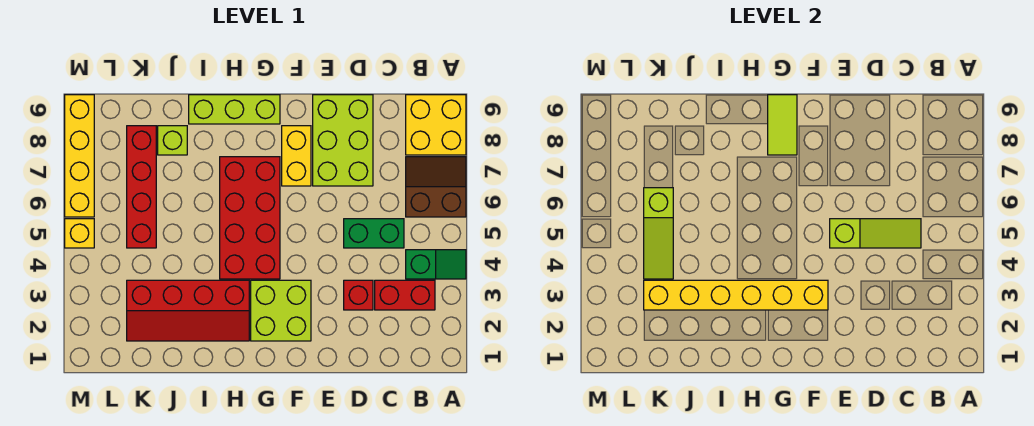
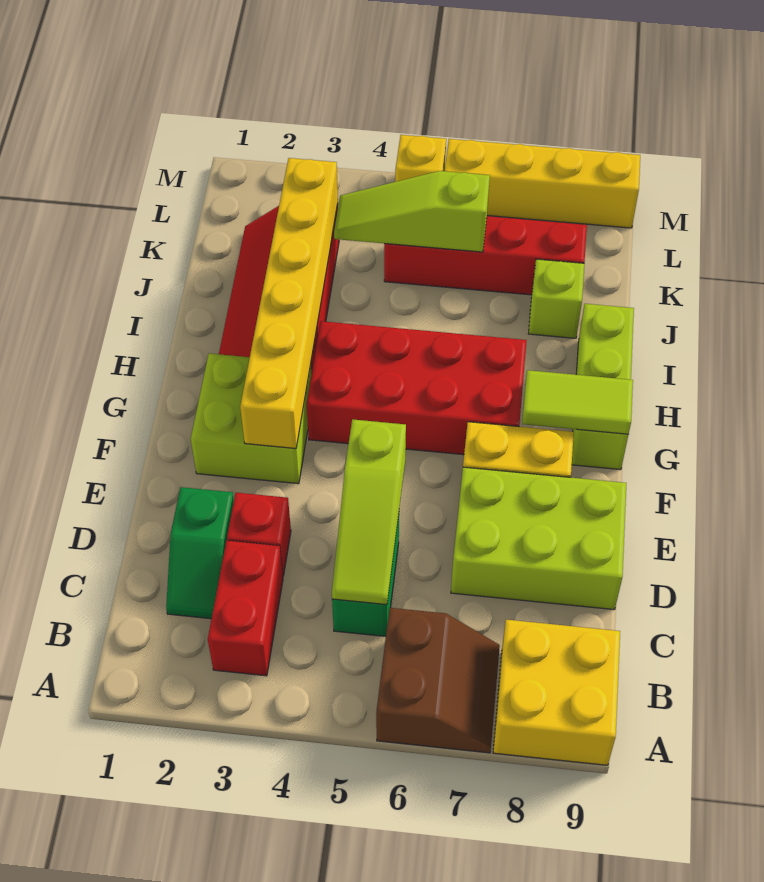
green slope A4:B4 level 1 top B -> green slope C2:D2 level 1 top D

